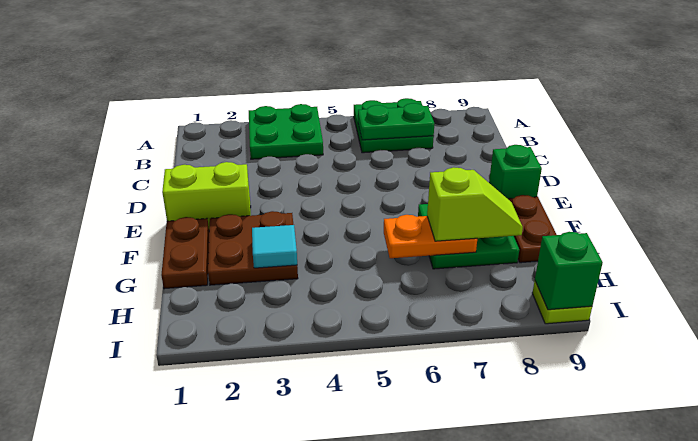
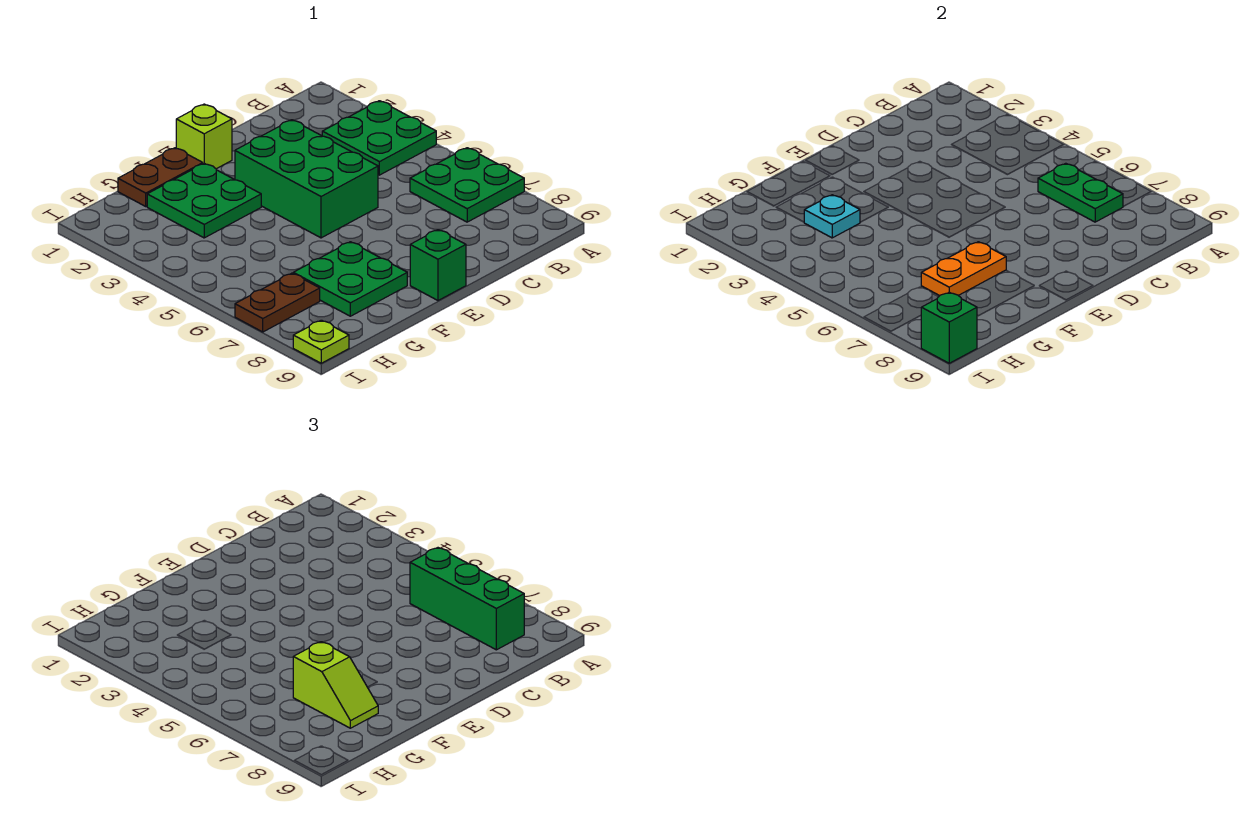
none -> green brick B6:B8 level 3
none -> green brick D3:E5 level 1
lime brick E1:E2 level 1 -> lime brick E1 level 1
brown plate F2:G3 level 1 -> green plate F2:G3 level 1
brown plate F9:G9 level 1 -> brown plate H7:I7 level 1
cyan tile G3 level 2 -> cyan plate G3 level 2
orange plate G6:G7 level 2 -> orange plate F7:G7 level 2

